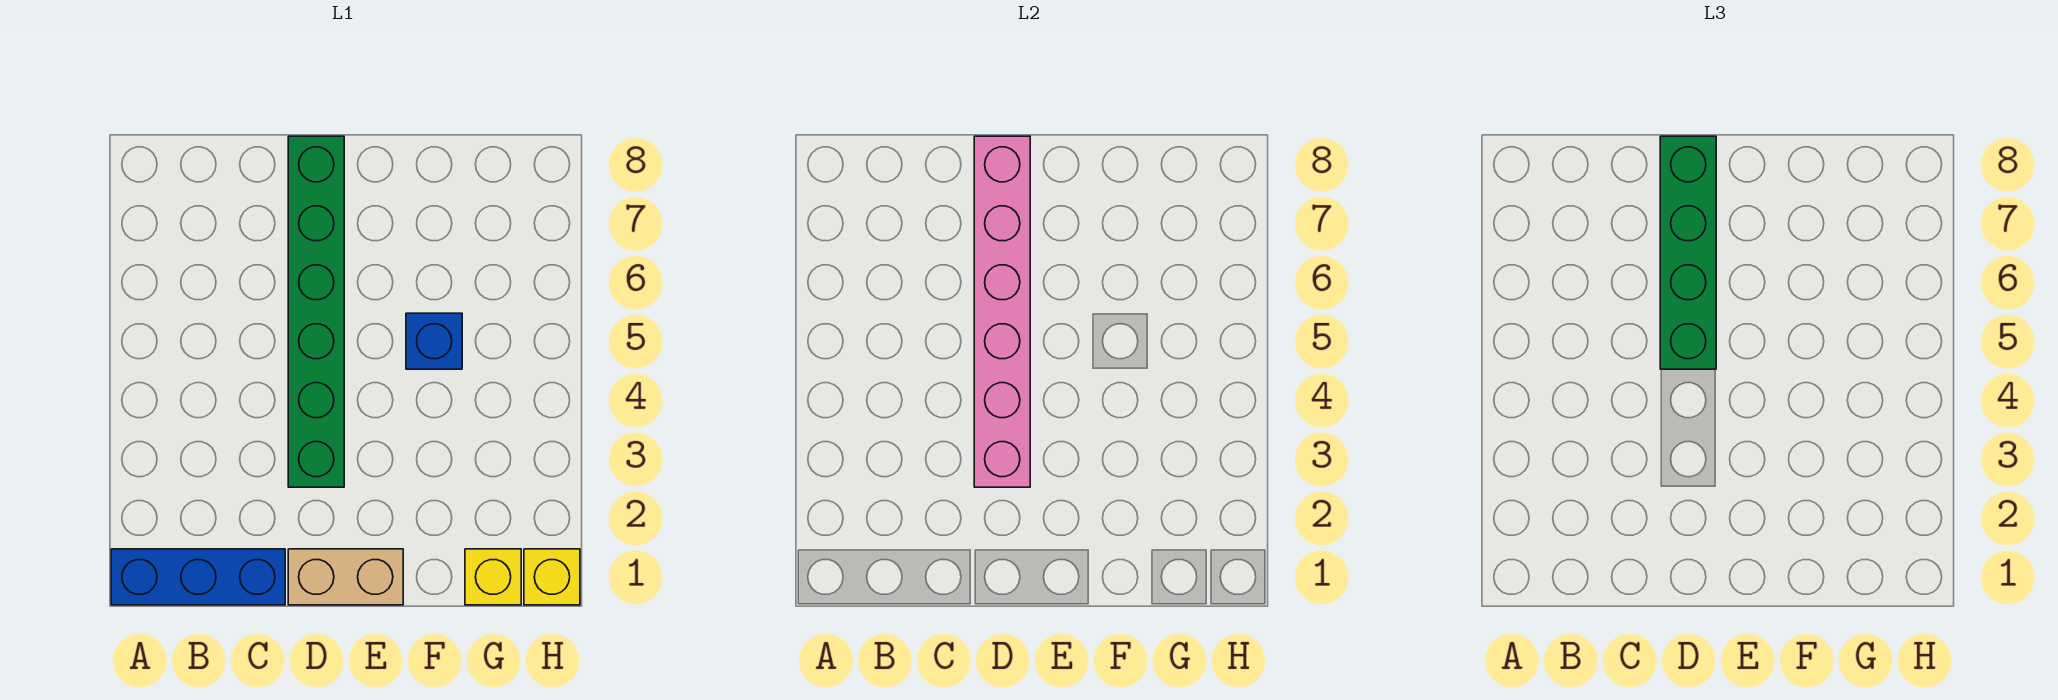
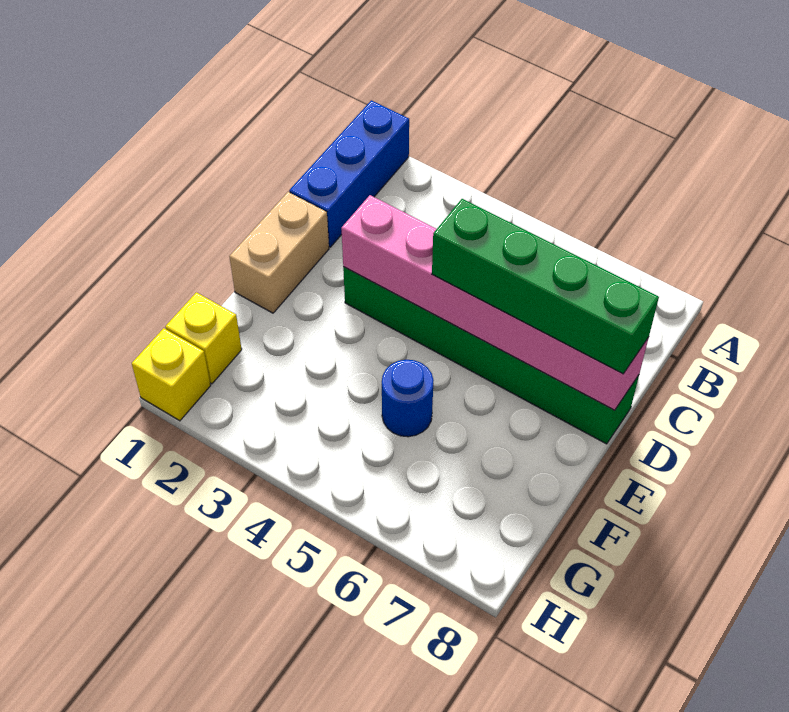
blue brick F5 level 1 -> blue round brick F5 level 1

